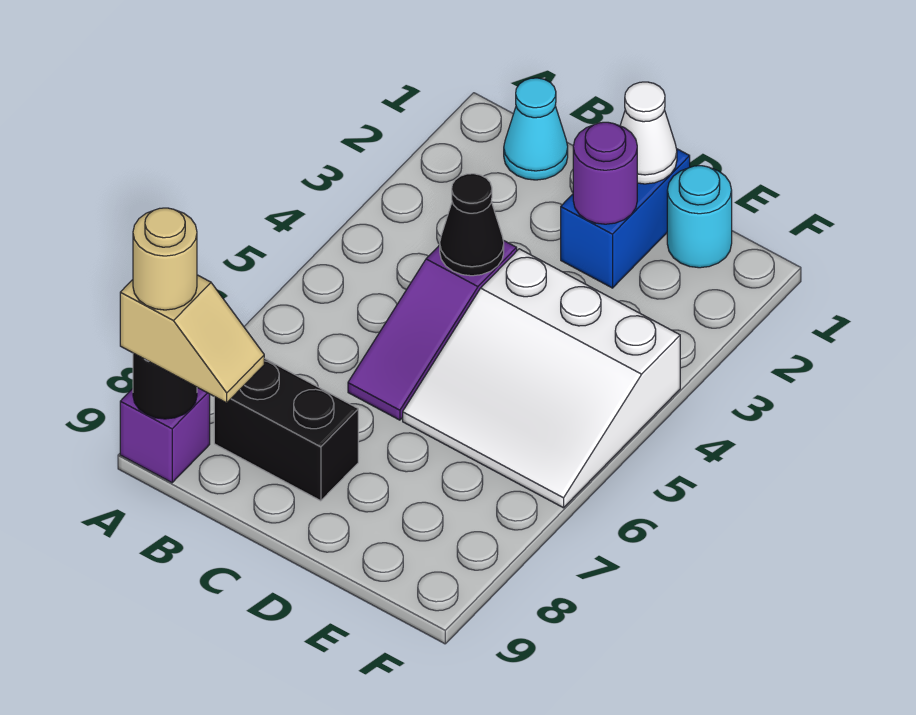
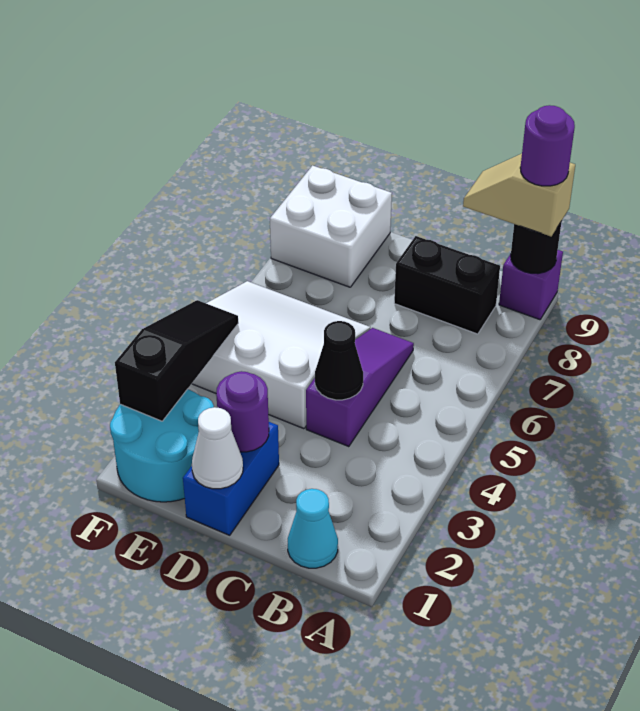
tan round brick A9 level 4 -> purple round brick A9 level 4
cyan round brick E1 level 1 -> cyan round brick E1:F2 level 1
none -> white brick E8:F9 level 1
none -> black slope F2:F4 level 2 top 2

